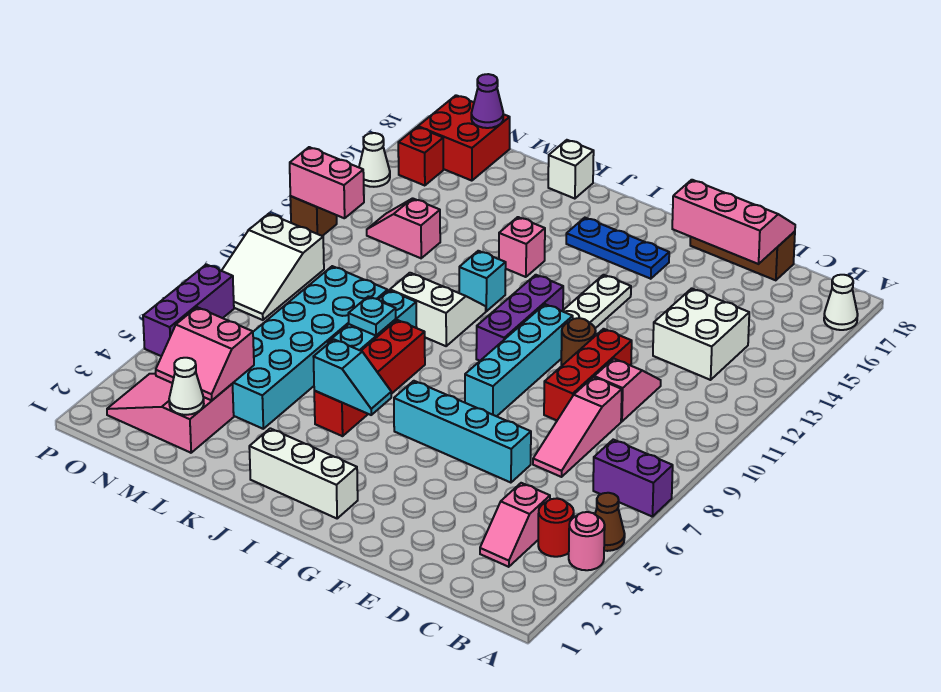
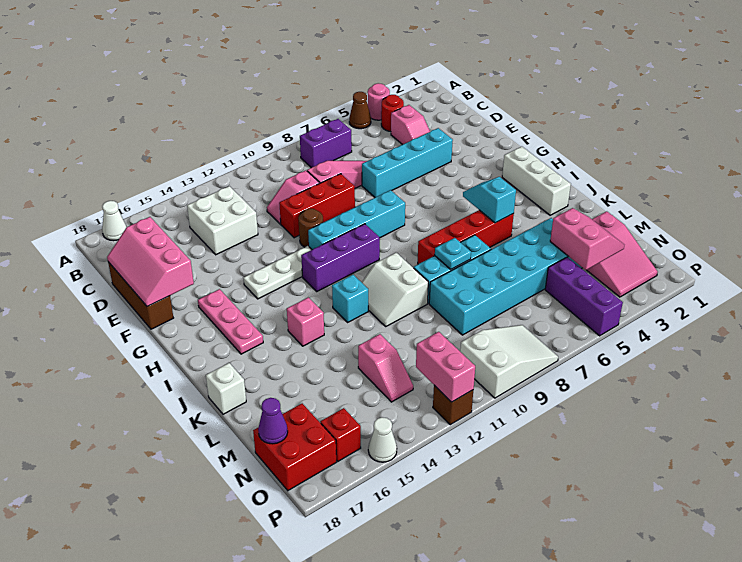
purple brick A7:B7 level 1 -> purple brick B7:B8 level 1
pink slope C3:C4 level 1 top 4 -> pink slope C4:D4 level 1 top C
cyan brick E6:H6 level 1 -> cyan brick E4:E7 level 1
blue plate G16:I16 level 1 -> pink plate G16:I16 level 1
white cone M2 level 2 -> none
purple brick P5:P7 level 1 -> purple brick N5:P5 level 1

